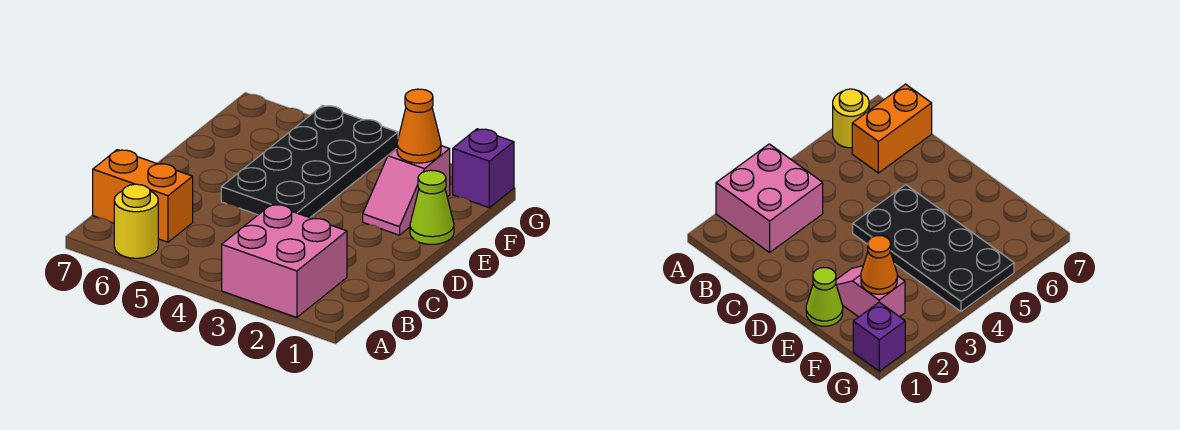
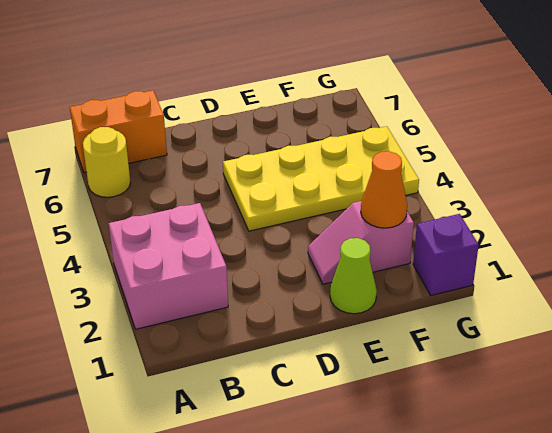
orange brick B6:B7 level 1 -> orange brick A7:B7 level 1
black plate D4:G5 level 1 -> yellow plate D4:G5 level 1

